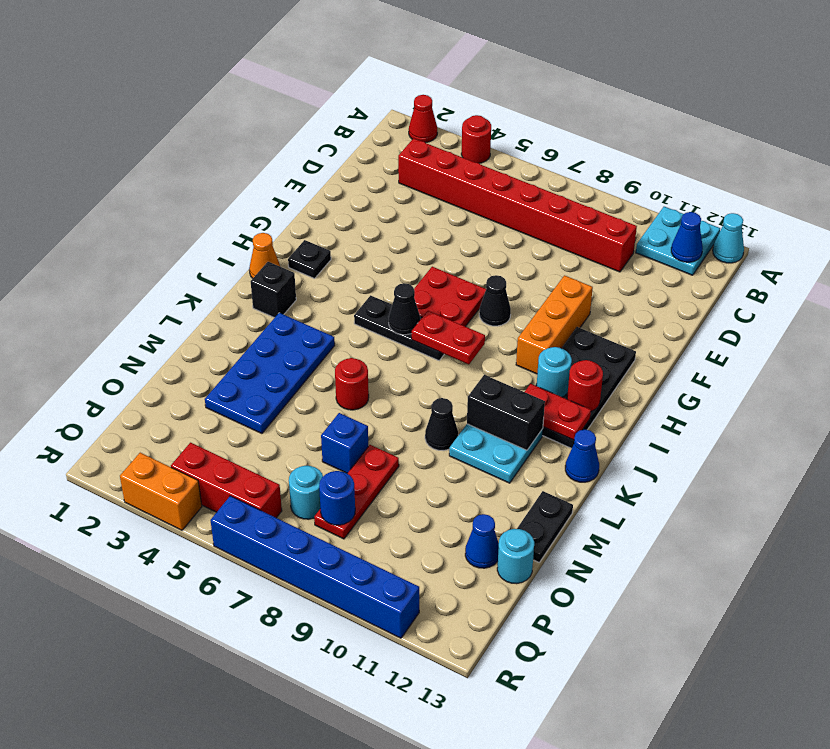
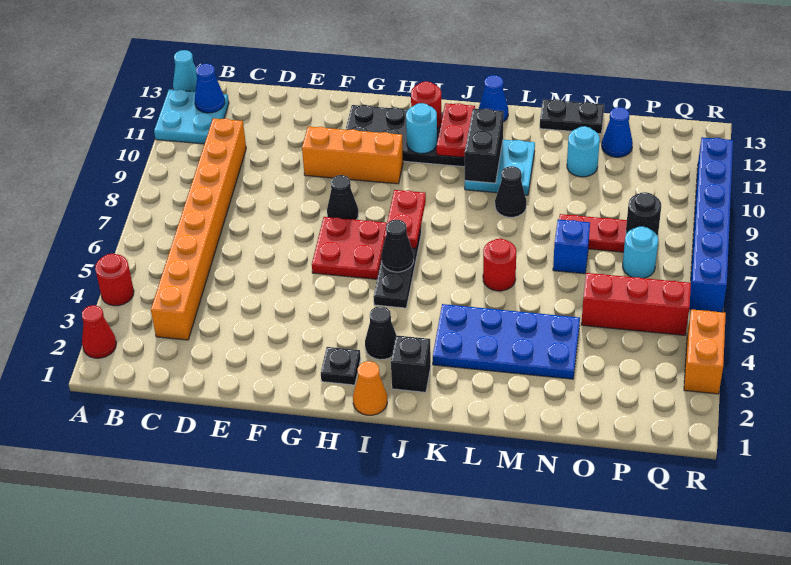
red brick C3:C10 level 1 -> orange brick C3:C10 level 1
none -> black cone I3 level 1
cyan round brick O13 level 1 -> cyan round brick N11 level 1
blue round brick P8 level 2 -> black round brick P8 level 2
red brick Q4:Q6 level 1 -> red brick O5:Q5 level 1

